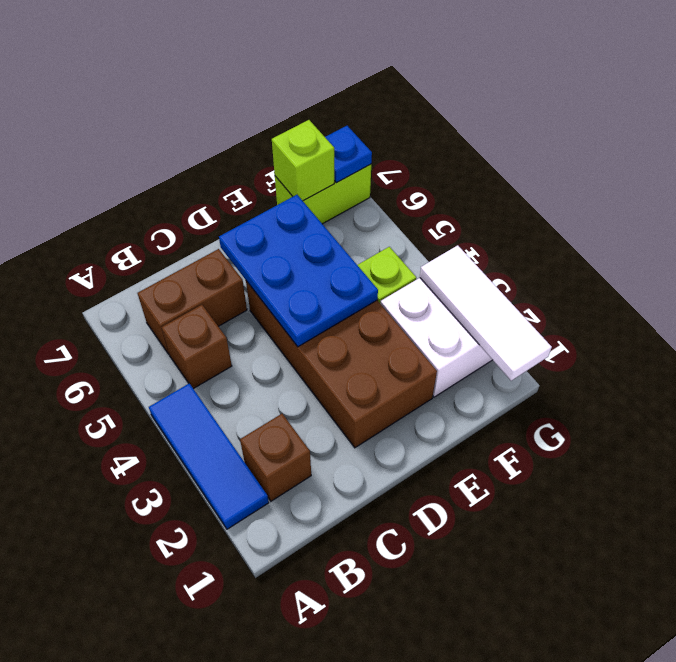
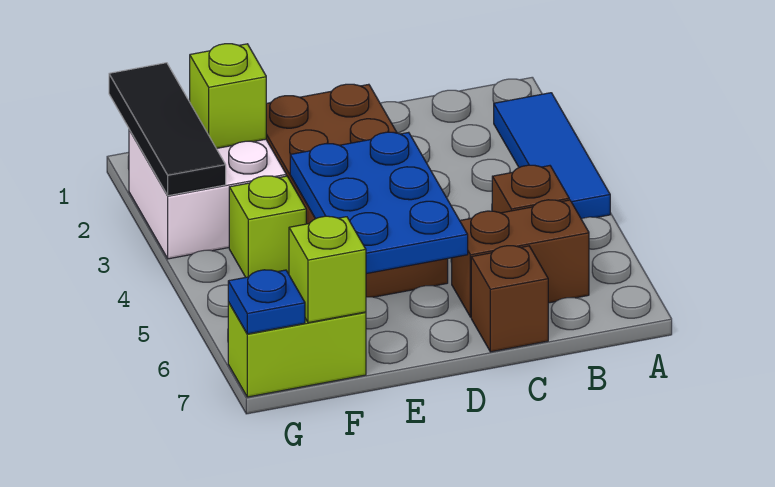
brown brick B2 level 1 -> brown brick C7 level 1
none -> lime brick F2 level 2
white tile G1:G3 level 2 -> black tile G1:G3 level 2

